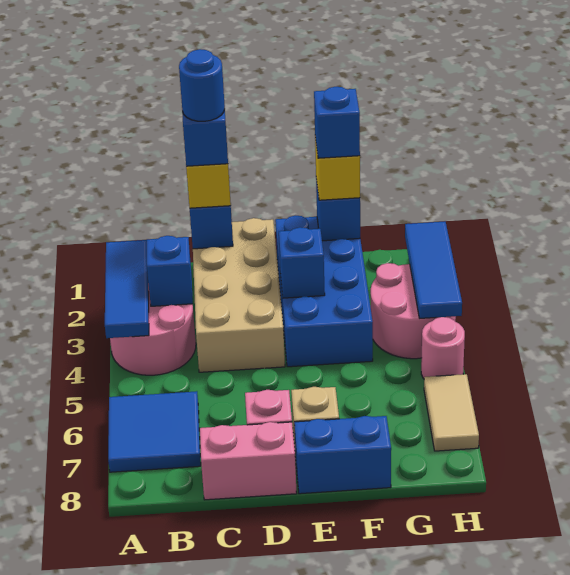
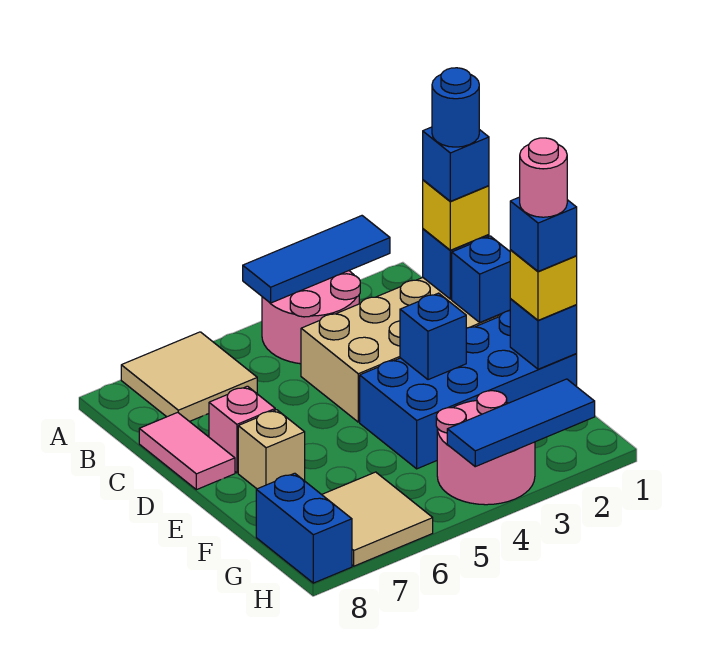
blue tile A6:B7 level 1 -> tan tile A6:B7 level 1
blue brick B3 level 2 -> blue brick D1 level 2
pink brick C8:D8 level 1 -> pink tile C8:D8 level 1
blue brick E8:F8 level 1 -> blue brick G8:H8 level 1
pink round brick H5 level 1 -> pink round brick F1 level 5
tan tile H6:H7 level 1 -> tan tile G6:H7 level 1

